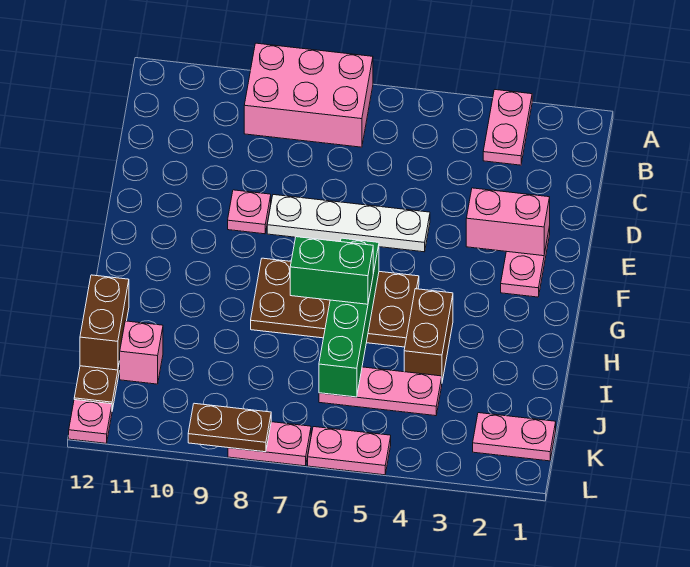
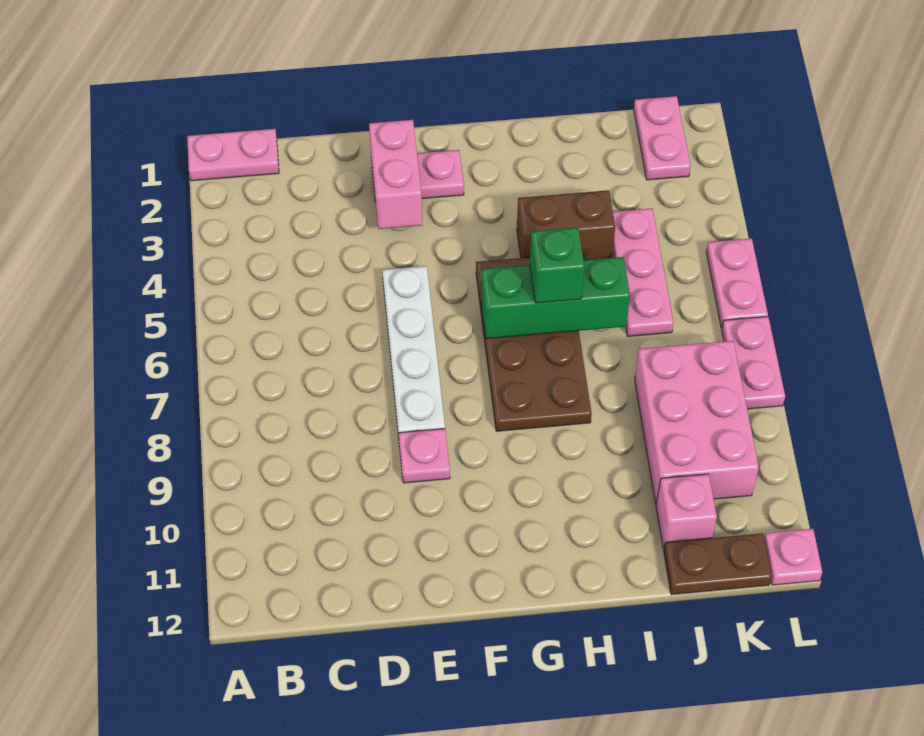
pink plate A3:B3 level 1 -> pink plate A1:B1 level 1
pink brick A7:B9 level 1 -> pink brick J8:K10 level 1
green brick G6:J6 level 2 -> green brick G6:I6 level 2
green brick H6:H7 level 3 -> green brick H6 level 3
brown brick I12:J12 level 2 -> none
brown plate L8:L9 level 2 -> none

